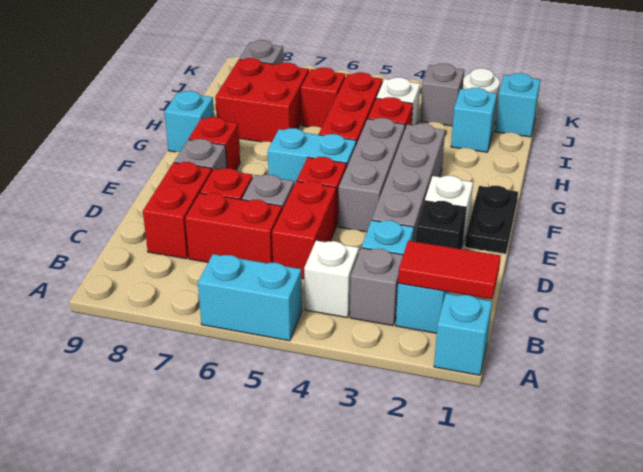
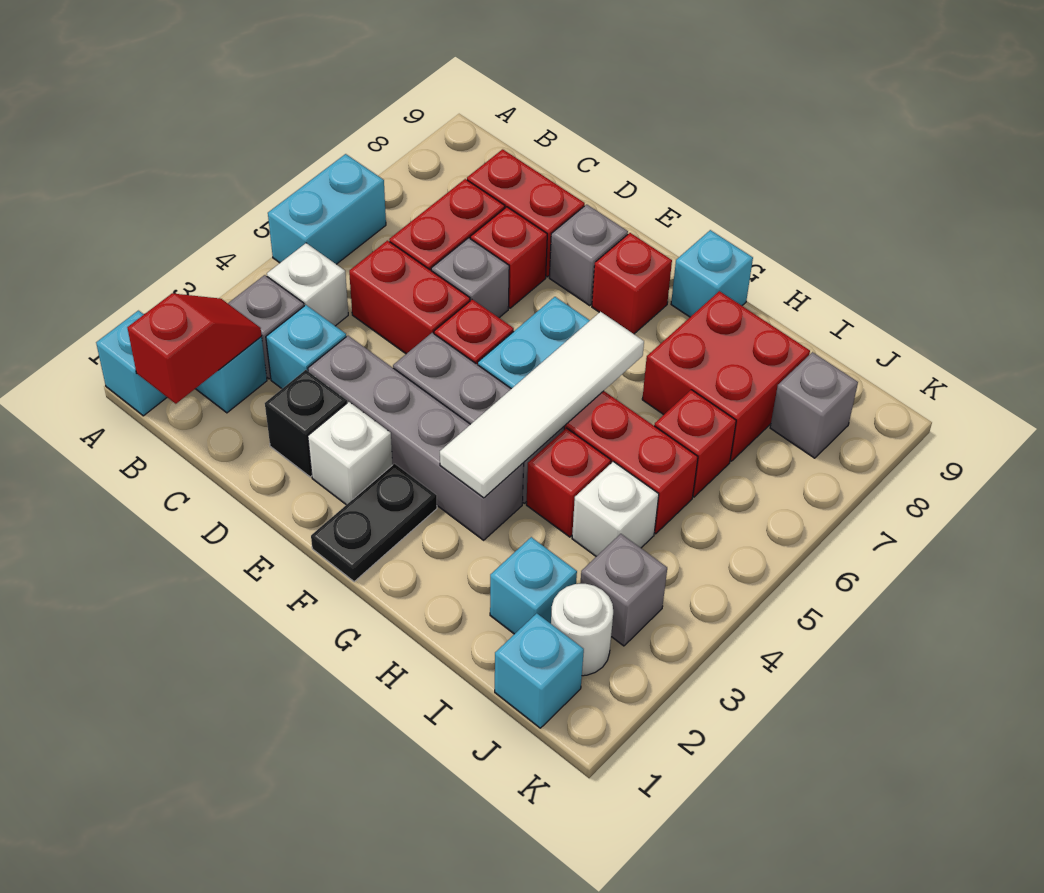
red tile B1:B2 level 2 -> red slope B1:B2 level 2 top 1
black plate E1:F1 level 1 -> black plate F1:F2 level 1
none -> white tile G3:G6 level 2

